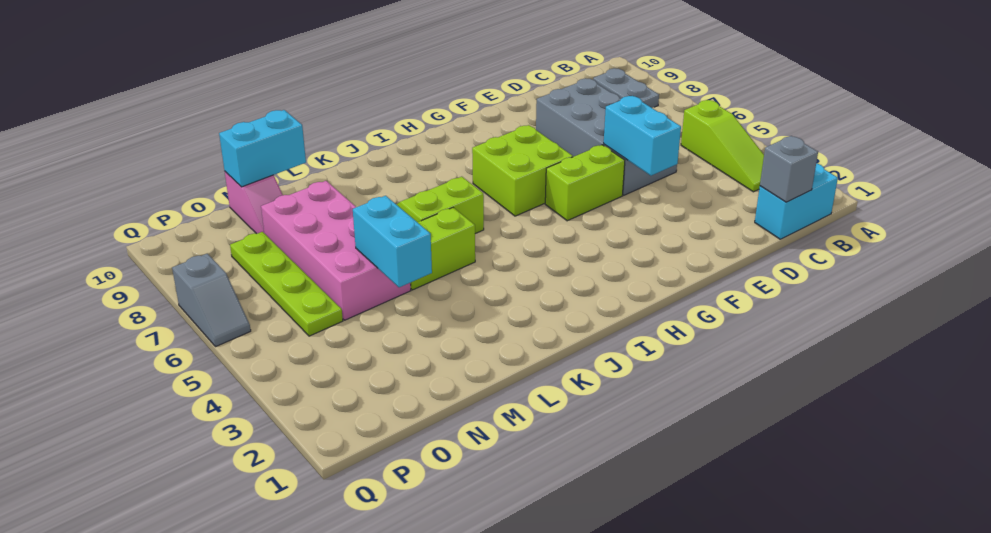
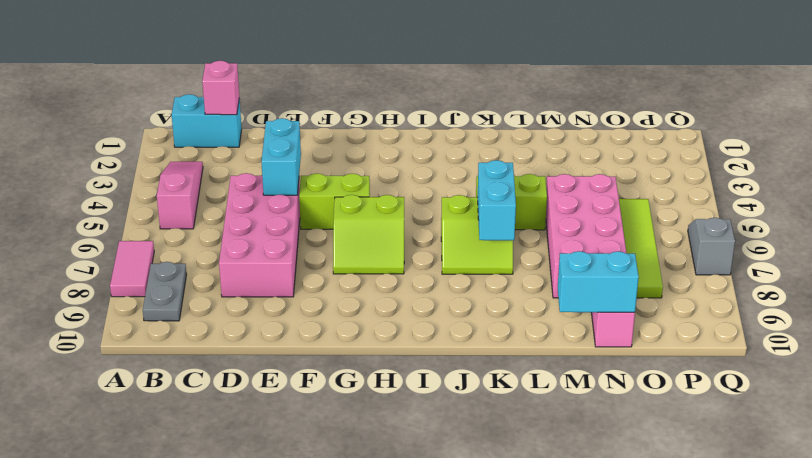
none -> pink tile A7:A8 level 1
lime slope B3:B5 level 1 top 5 -> pink slope B3:B5 level 1 top 5
grey brick C1 level 2 -> pink brick C1 level 2
grey brick D5:E8 level 1 -> pink brick D5:E8 level 1
lime brick G6:H7 level 1 -> lime slope G6:H7 level 1 top 6
cyan brick M4:M5 level 2 -> cyan brick K6:K7 level 2
lime plate O5:O8 level 1 -> lime tile O5:O8 level 1

